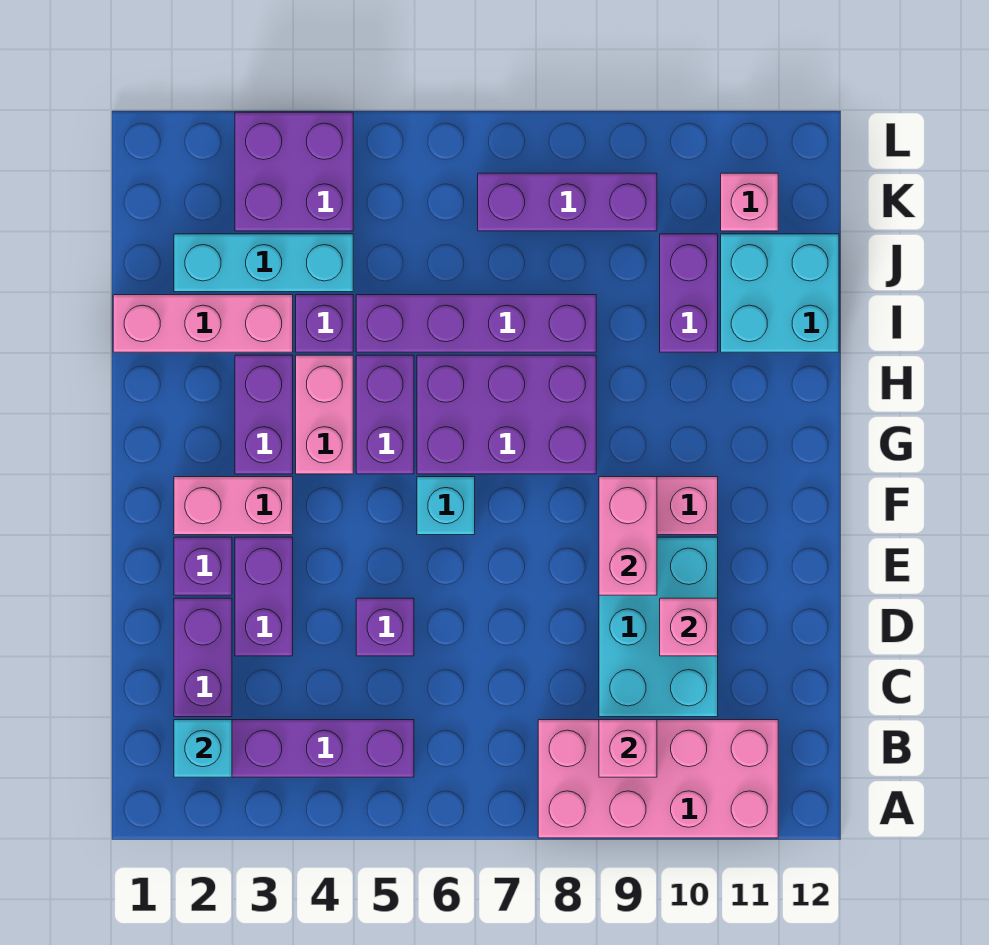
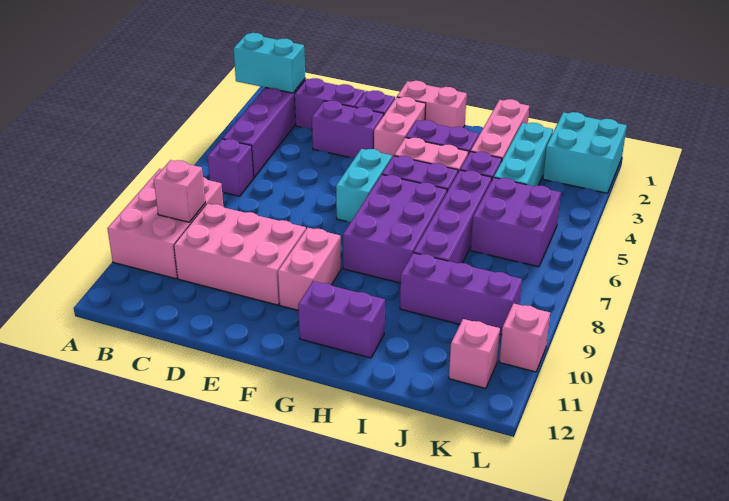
pink brick A8:B11 level 1 -> pink brick A8:B10 level 1
cyan brick B2 level 2 -> cyan brick A2:B2 level 2
cyan brick C9:E10 level 1 -> pink brick C9:E10 level 1
purple brick D5 level 1 -> purple brick B6 level 1
pink brick D10 level 2 -> pink brick L10 level 1
pink brick E9:F9 level 2 -> pink brick F1:G1 level 1
cyan brick F6 level 1 -> cyan brick F5:F6 level 1
purple brick I10:J10 level 1 -> purple brick G11:H11 level 1
cyan brick I11:J12 level 1 -> cyan brick K1:L2 level 1
purple brick K3:L4 level 1 -> purple brick J5:K6 level 1
purple brick K7:K9 level 1 -> purple brick I9:K9 level 1

